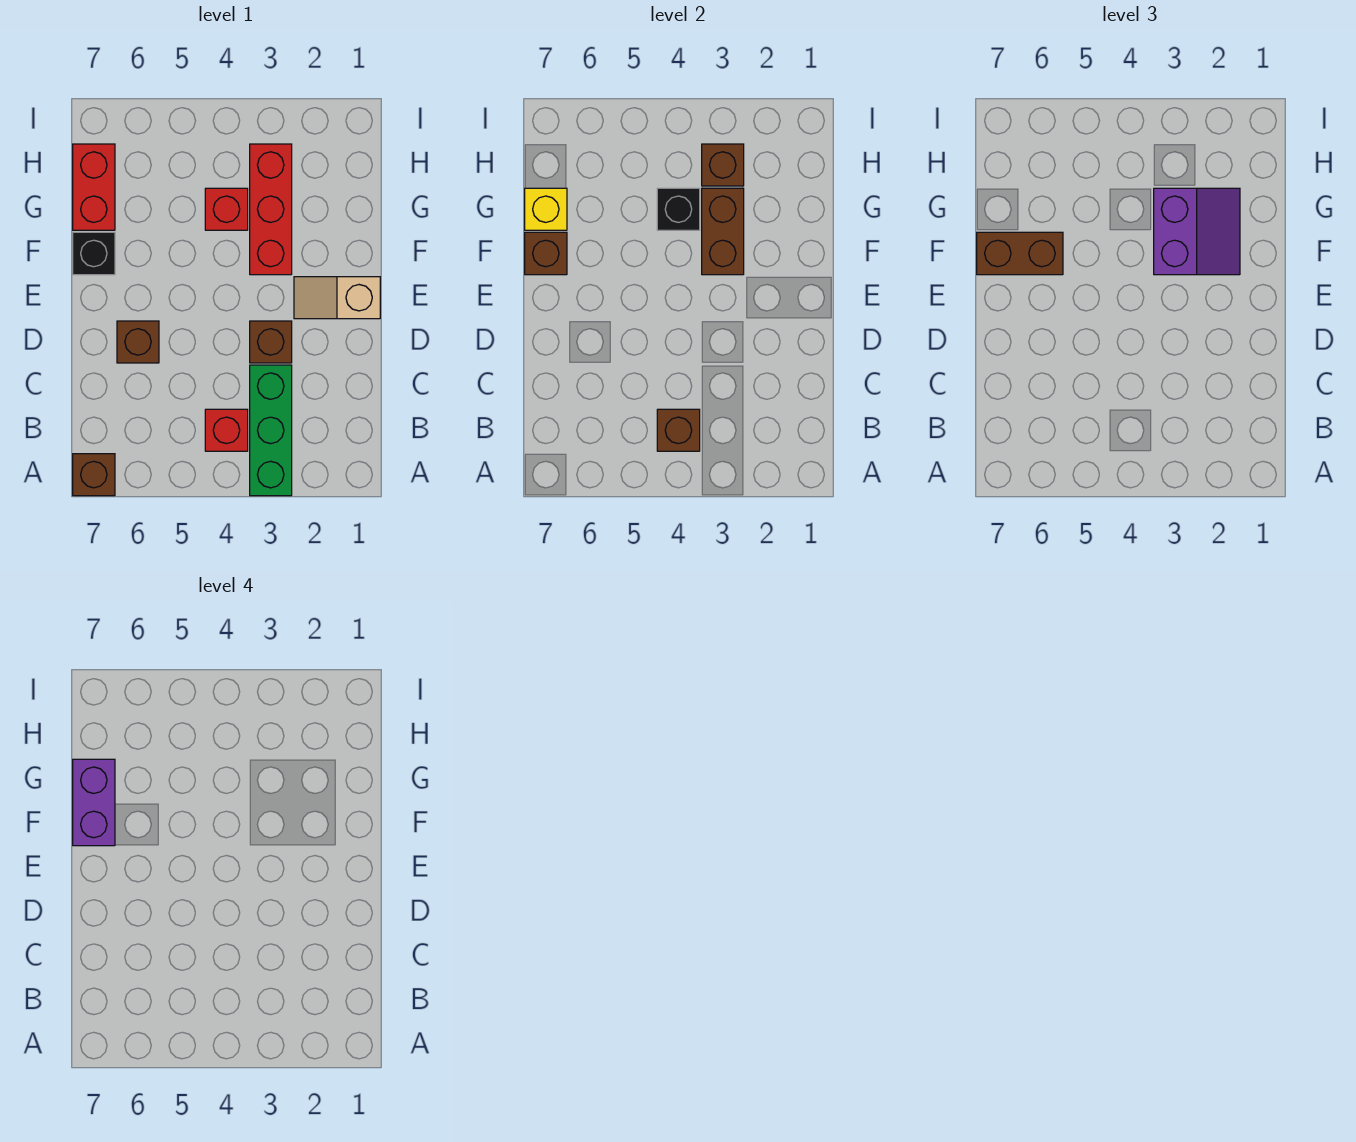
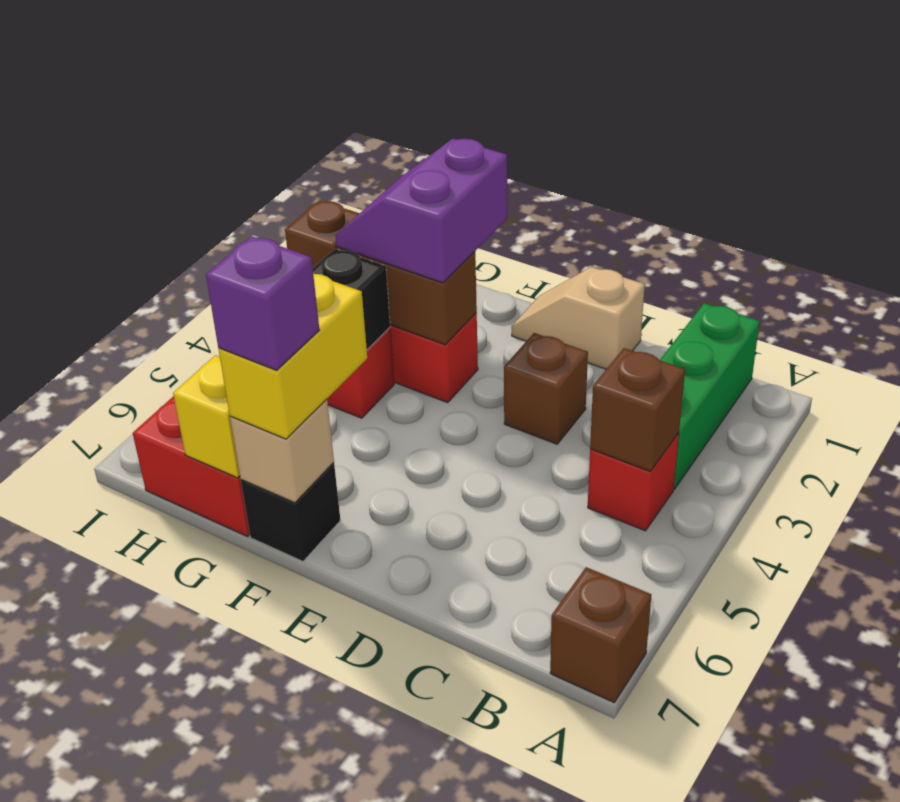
green brick A3:C3 level 1 -> green brick B1:B3 level 1
brown brick D6 level 1 -> none
tan slope E1:E2 level 1 top 1 -> tan slope D1:E1 level 1 top D
purple slope F2:G3 level 3 top 3 -> purple slope F2:G3 level 3 top F
brown brick F6:F7 level 3 -> yellow brick F6:F7 level 3
brown brick F7 level 2 -> tan brick F7 level 2
purple brick F7:G7 level 4 -> purple brick F7 level 4

